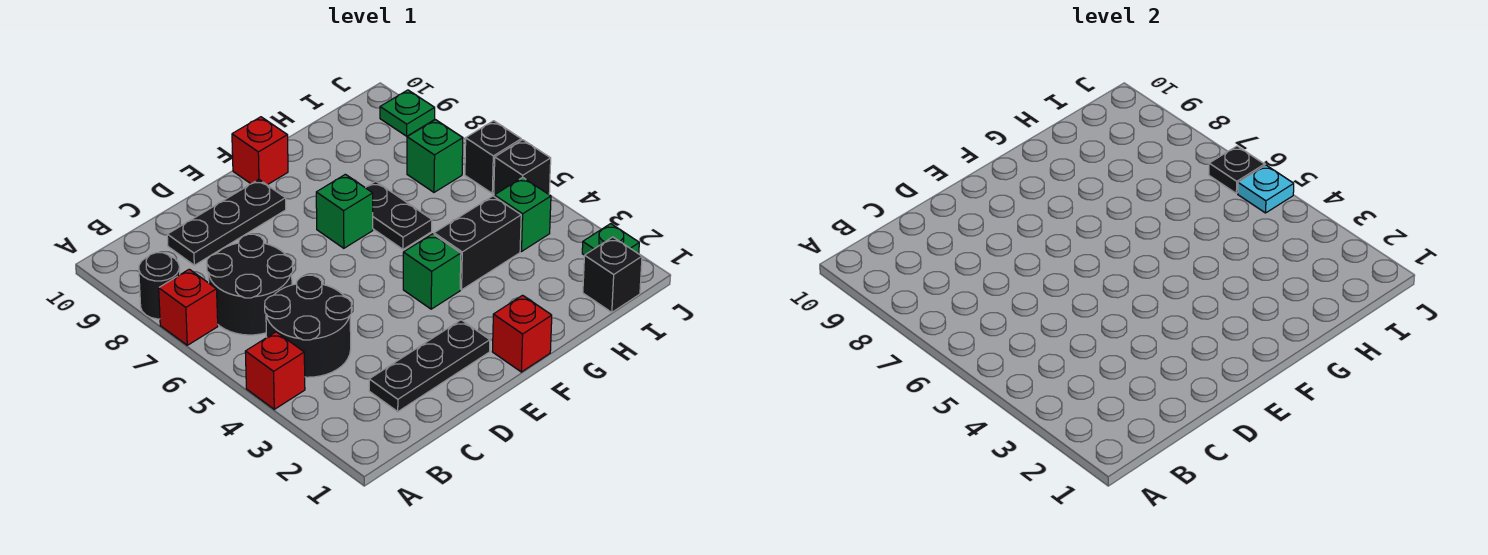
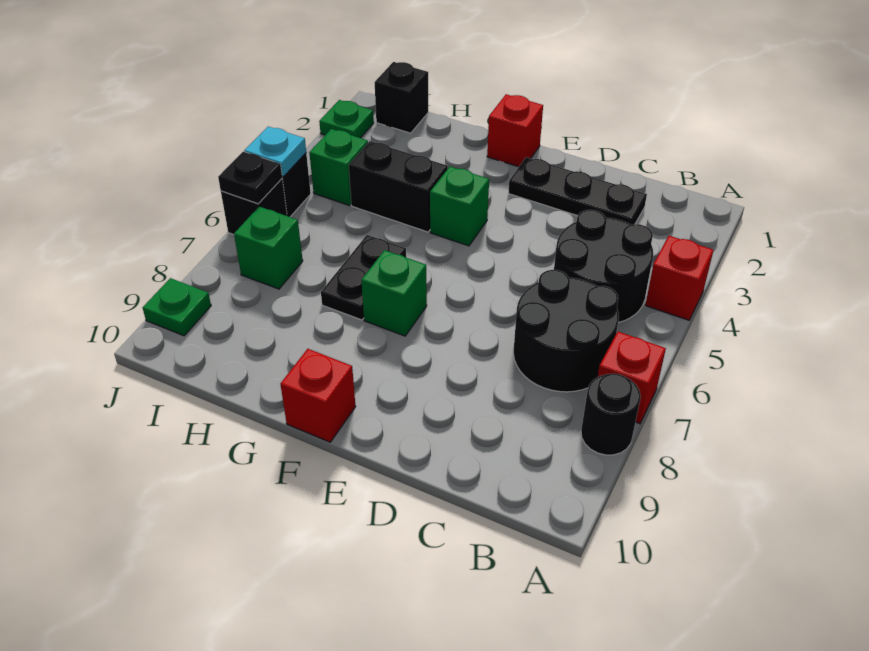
black plate C9:E9 level 1 -> none

